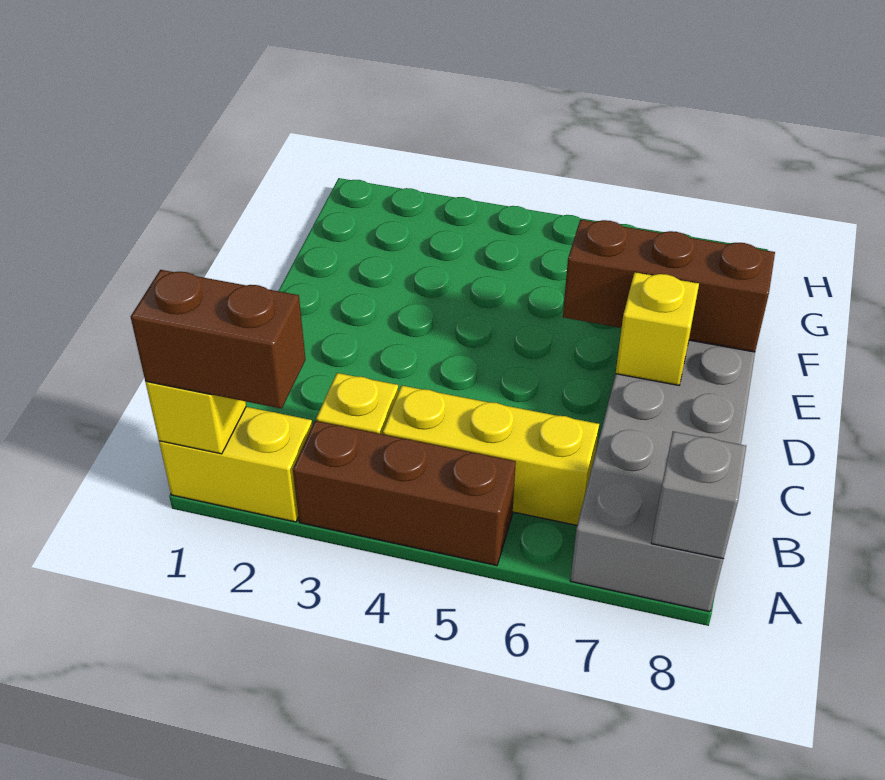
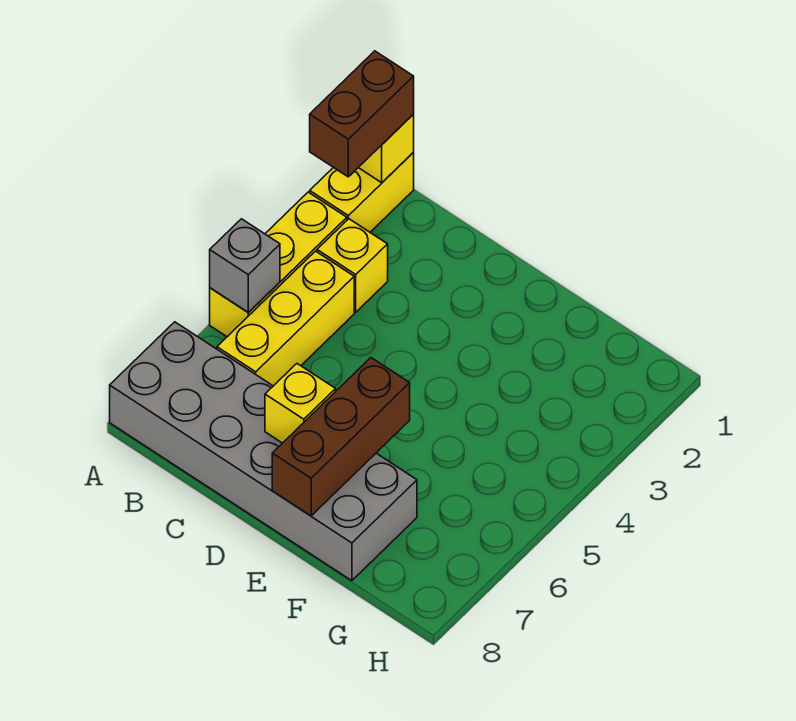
brown brick A3:A5 level 1 -> yellow brick A3:A5 level 1
grey brick A8 level 2 -> grey brick A5 level 2

